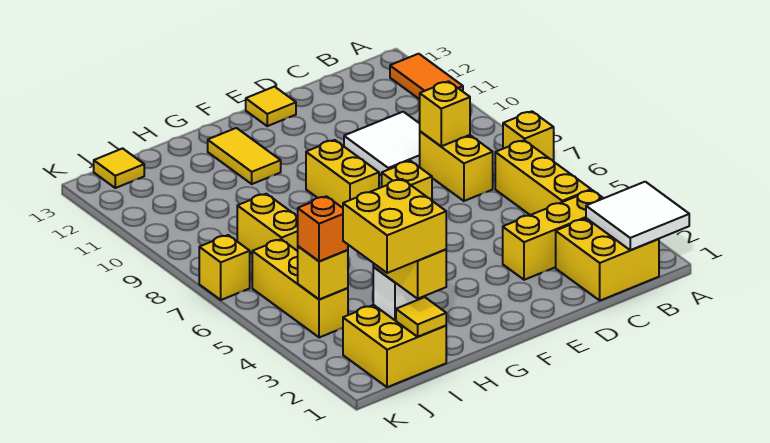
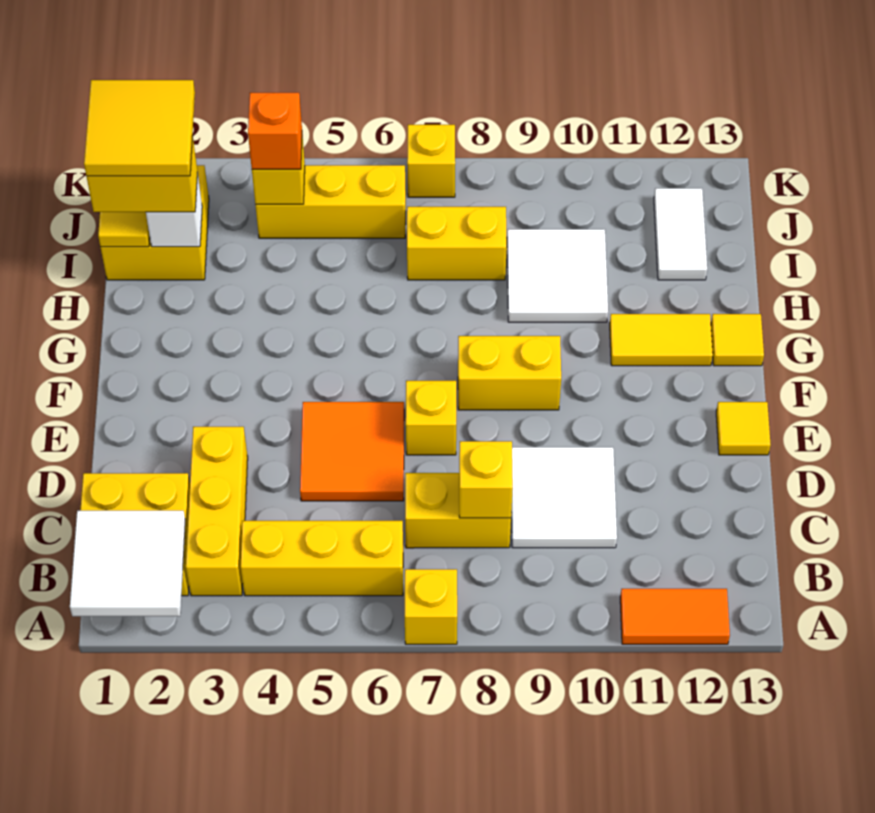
none -> orange tile D5:E6 level 1
none -> white tile H9:I10 level 1
yellow brick I1:J2 level 4 -> yellow tile I1:J2 level 4
none -> white tile I12:J12 level 1
yellow tile J13 level 1 -> yellow tile G13 level 1

